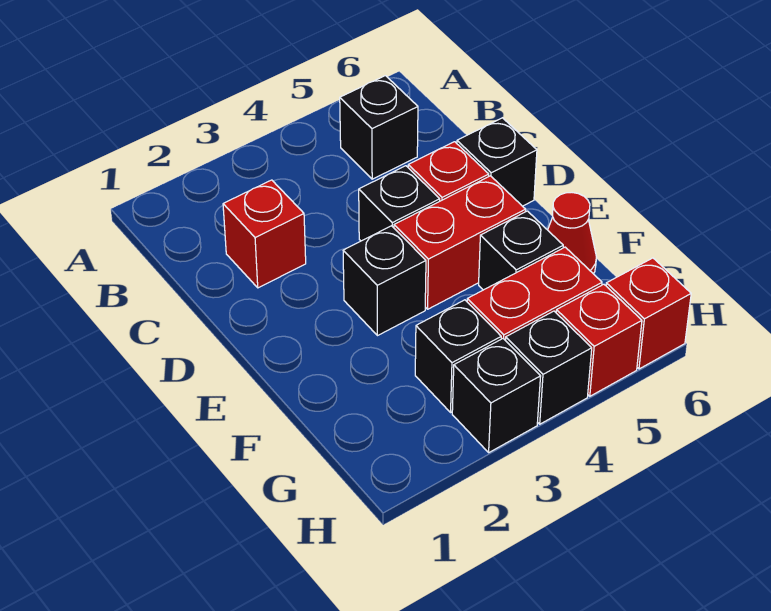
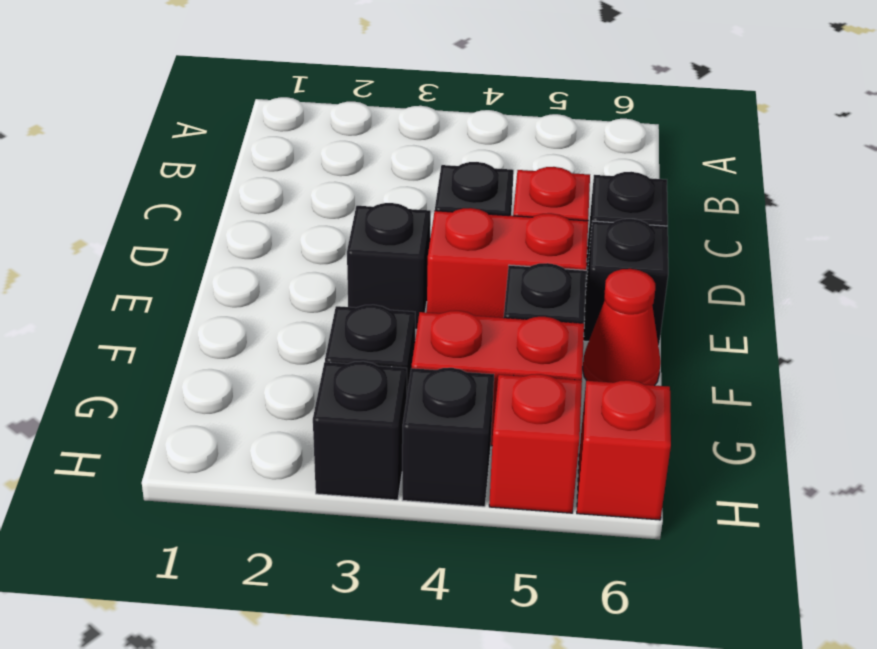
black brick B5 level 1 -> black brick E6 level 1
red brick C2 level 1 -> none

